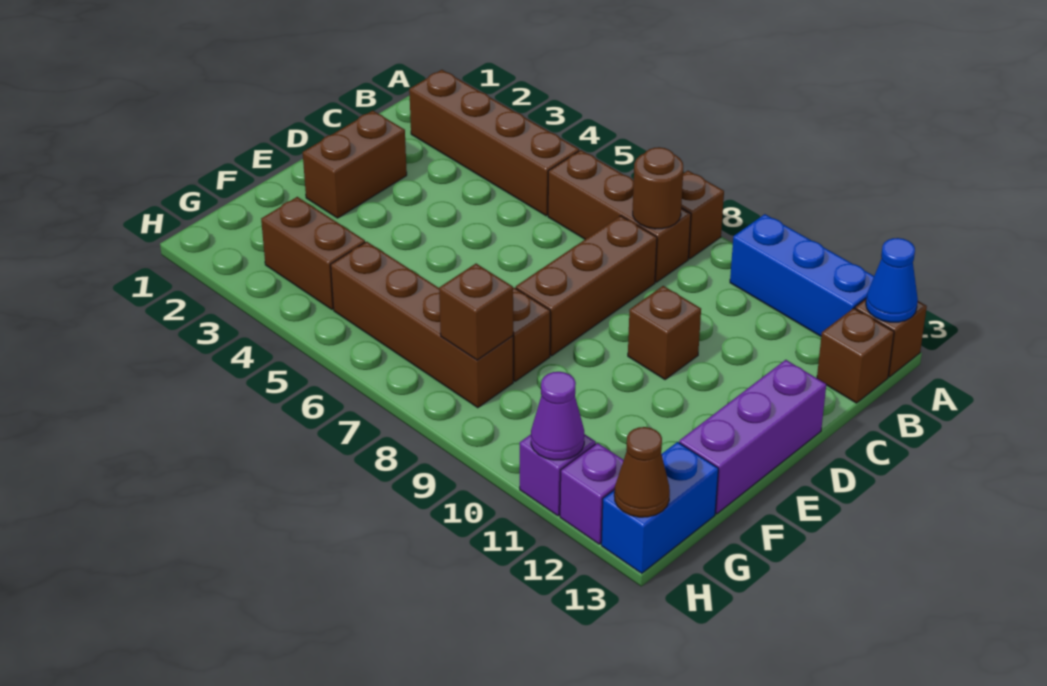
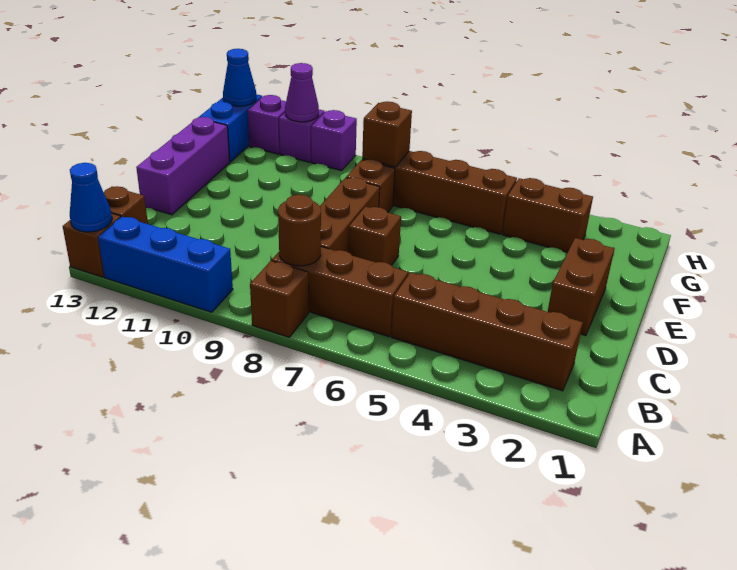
brown brick D10 level 1 -> brown brick D7 level 1
none -> purple brick H10 level 1
brown cone H13 level 2 -> blue cone H13 level 2

